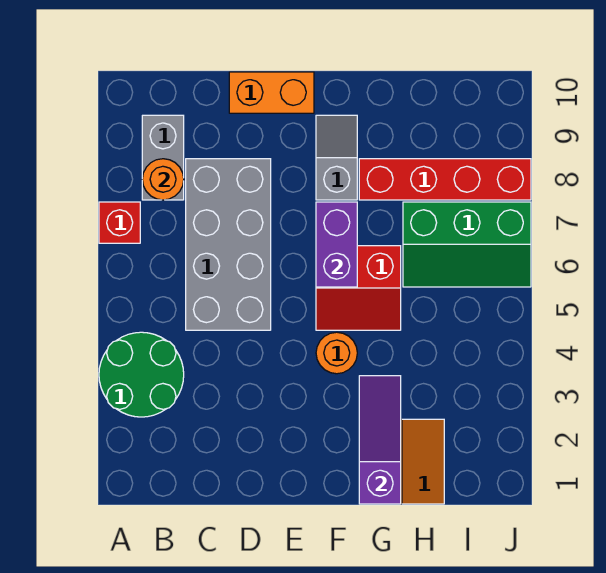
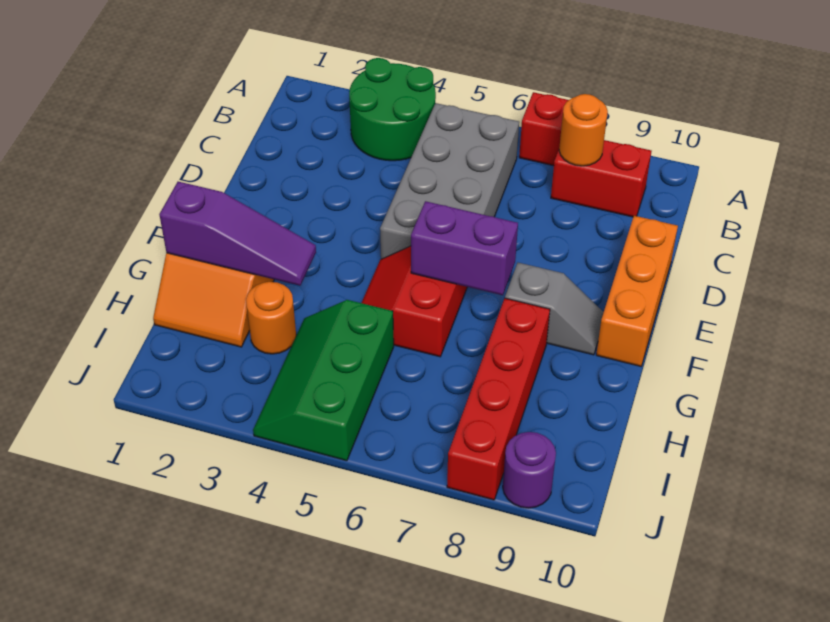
grey brick B8:B9 level 1 -> red brick B8:B9 level 1
grey brick C5:D8 level 1 -> grey brick B5:E6 level 1
orange brick D10:E10 level 1 -> orange brick D10:F10 level 1
orange round brick F4 level 1 -> orange round brick H3 level 1
green slope H6:J7 level 1 top 7 -> green slope H4:J5 level 1 top 5
none -> purple round brick J9 level 1

